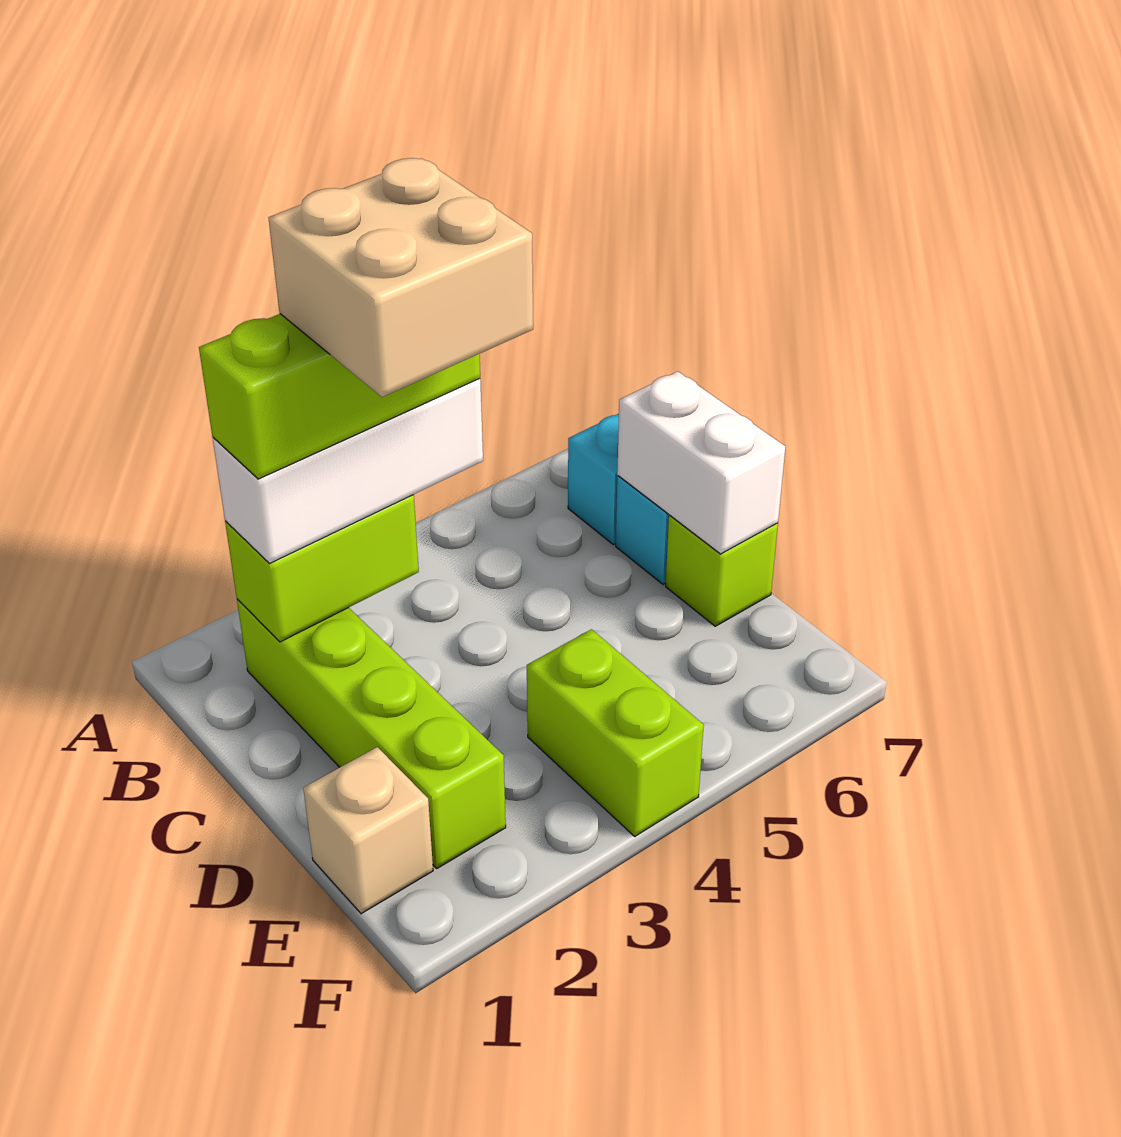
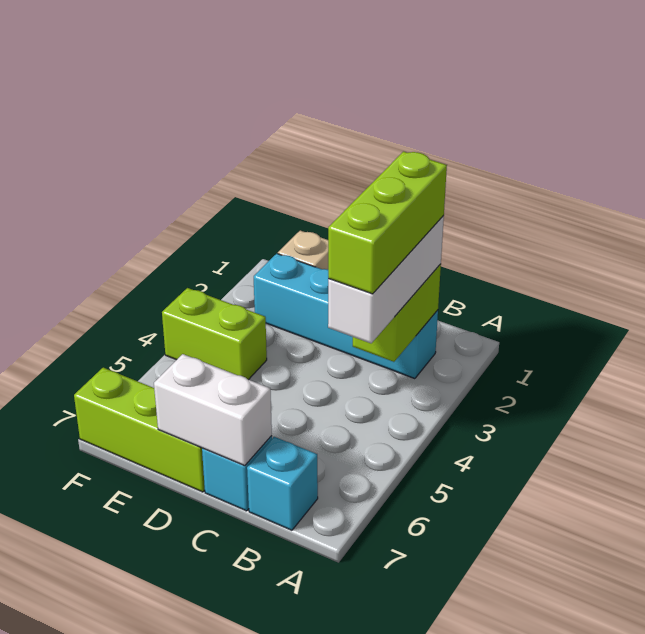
lime brick B2:E2 level 1 -> cyan brick B2:E2 level 1
tan brick B3:C4 level 5 -> none
lime brick D7 level 1 -> lime brick D7:F7 level 1

